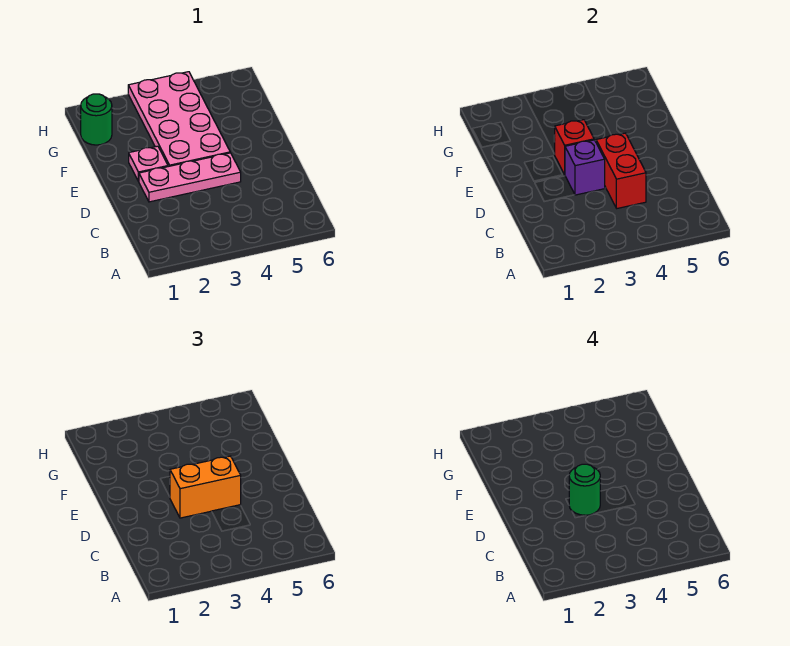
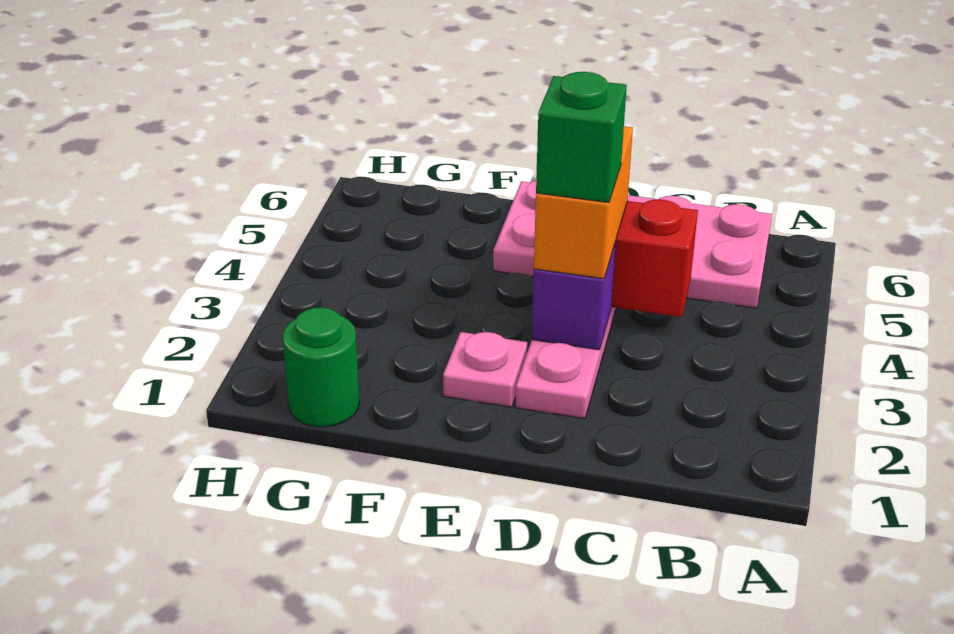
green round brick D3 level 4 -> green brick D3 level 4
pink plate E3:H4 level 1 -> pink plate B5:E6 level 1
red brick E3 level 2 -> none

